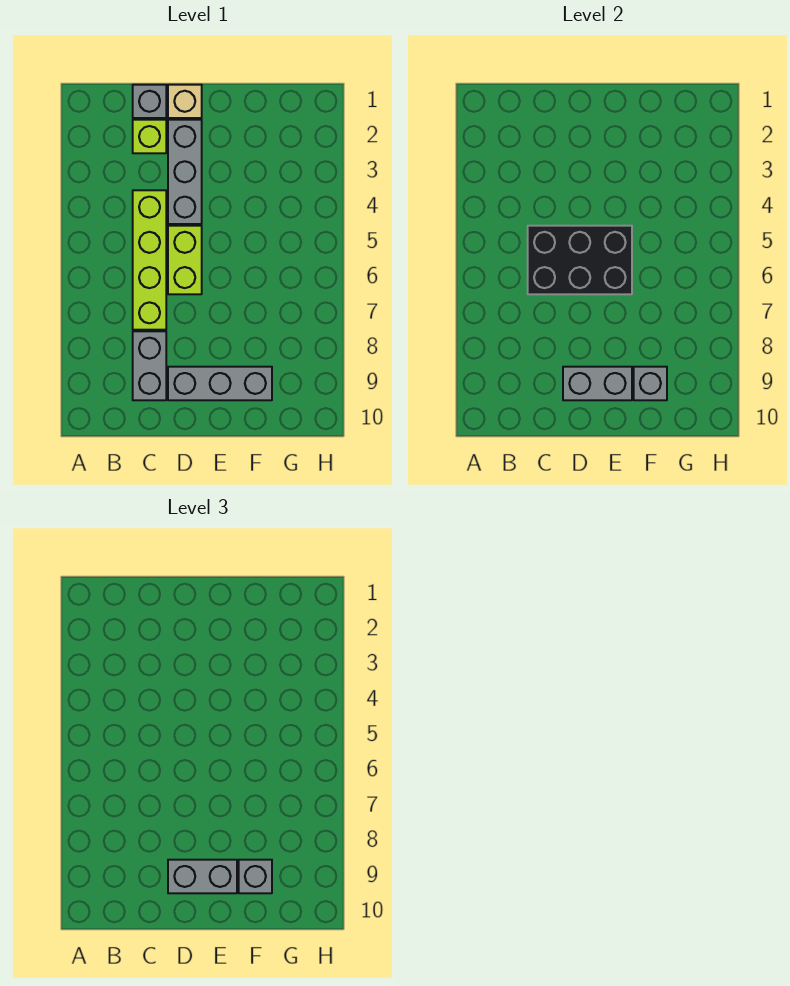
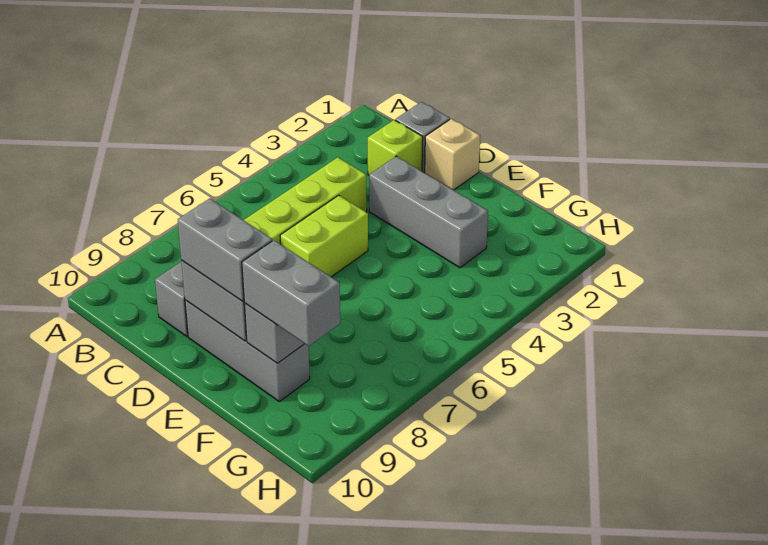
black brick C5:E6 level 2 -> none
grey brick D2:D4 level 1 -> grey brick D3:F3 level 1
grey brick F9 level 3 -> grey brick F9:G9 level 3

